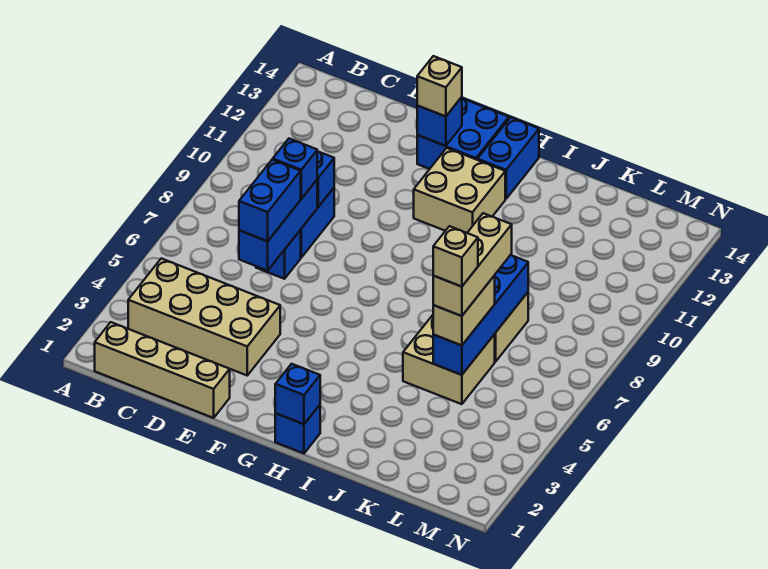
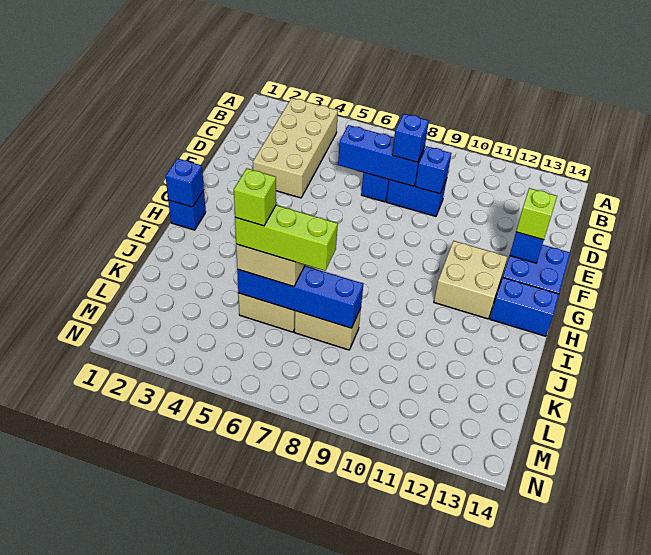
tan brick B1:E1 level 1 -> none
blue brick D6:D7 level 3 -> none
tan brick F13 level 3 -> lime brick F13 level 3
tan brick K5:K7 level 4 -> lime brick K5:K7 level 4
tan brick K5 level 5 -> lime brick K5 level 5

